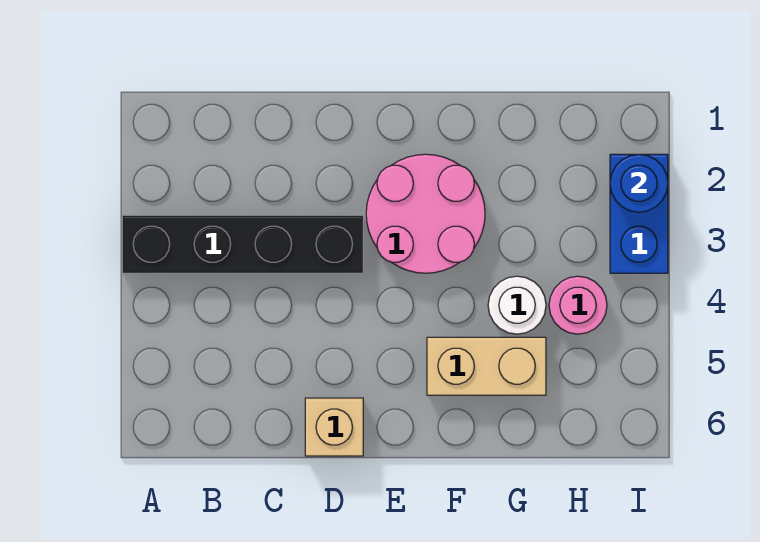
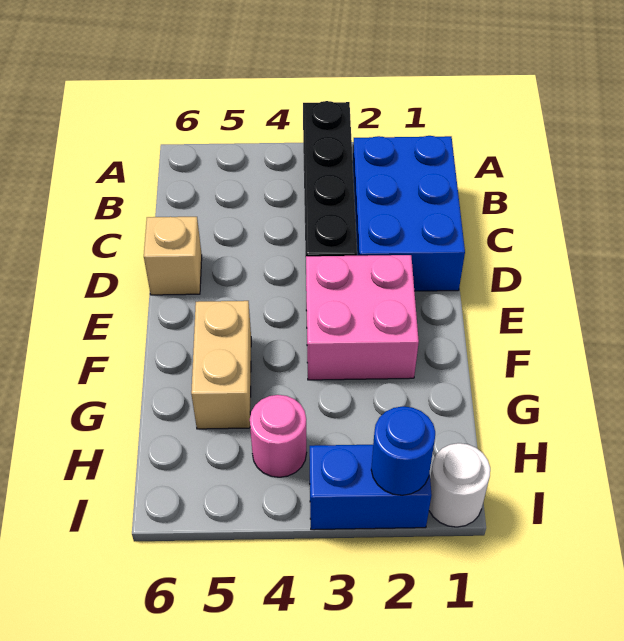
none -> blue brick B1:D2 level 1
pink round brick E2:F3 level 1 -> pink brick E2:F3 level 1
white round brick G4 level 1 -> white round brick I1 level 1

